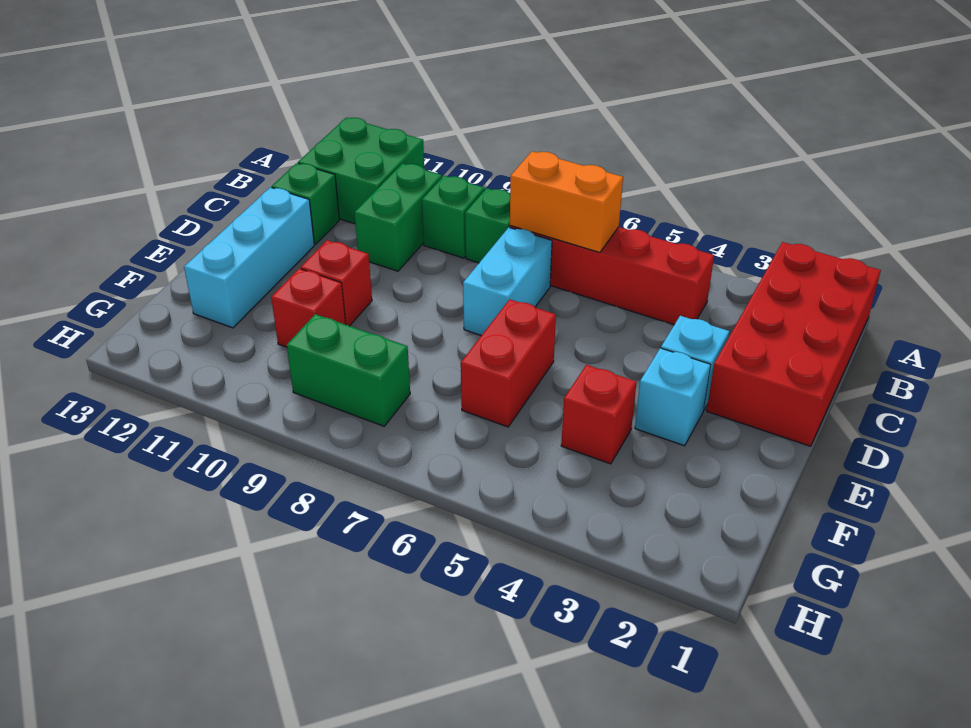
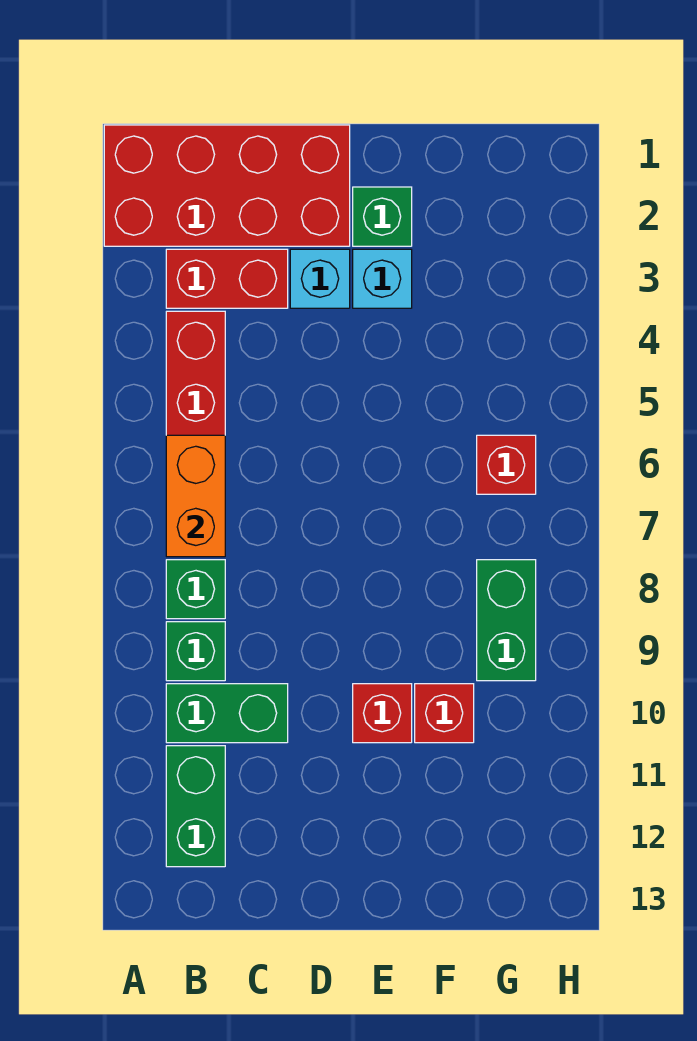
green brick A11:B12 level 1 -> green brick B11:B12 level 1
cyan brick C7:D7 level 1 -> none
green brick C12 level 1 -> green brick E2 level 1
cyan brick D12:F12 level 1 -> none
red brick E6:F6 level 1 -> red brick B3:C3 level 1
red brick F4 level 1 -> red brick G6 level 1

